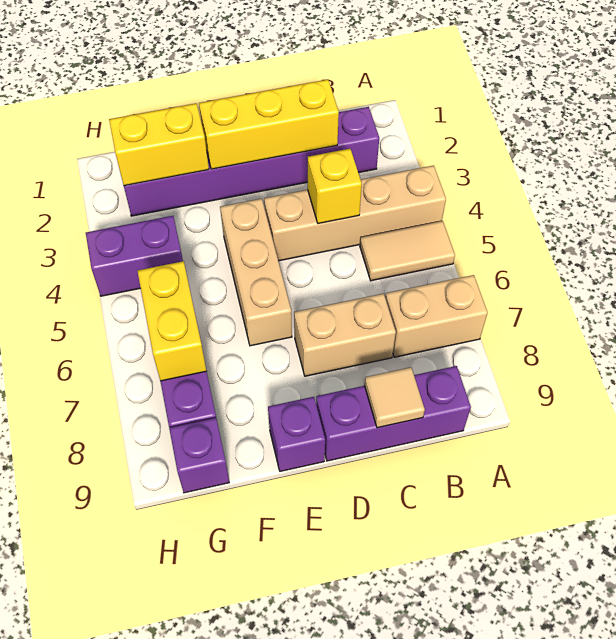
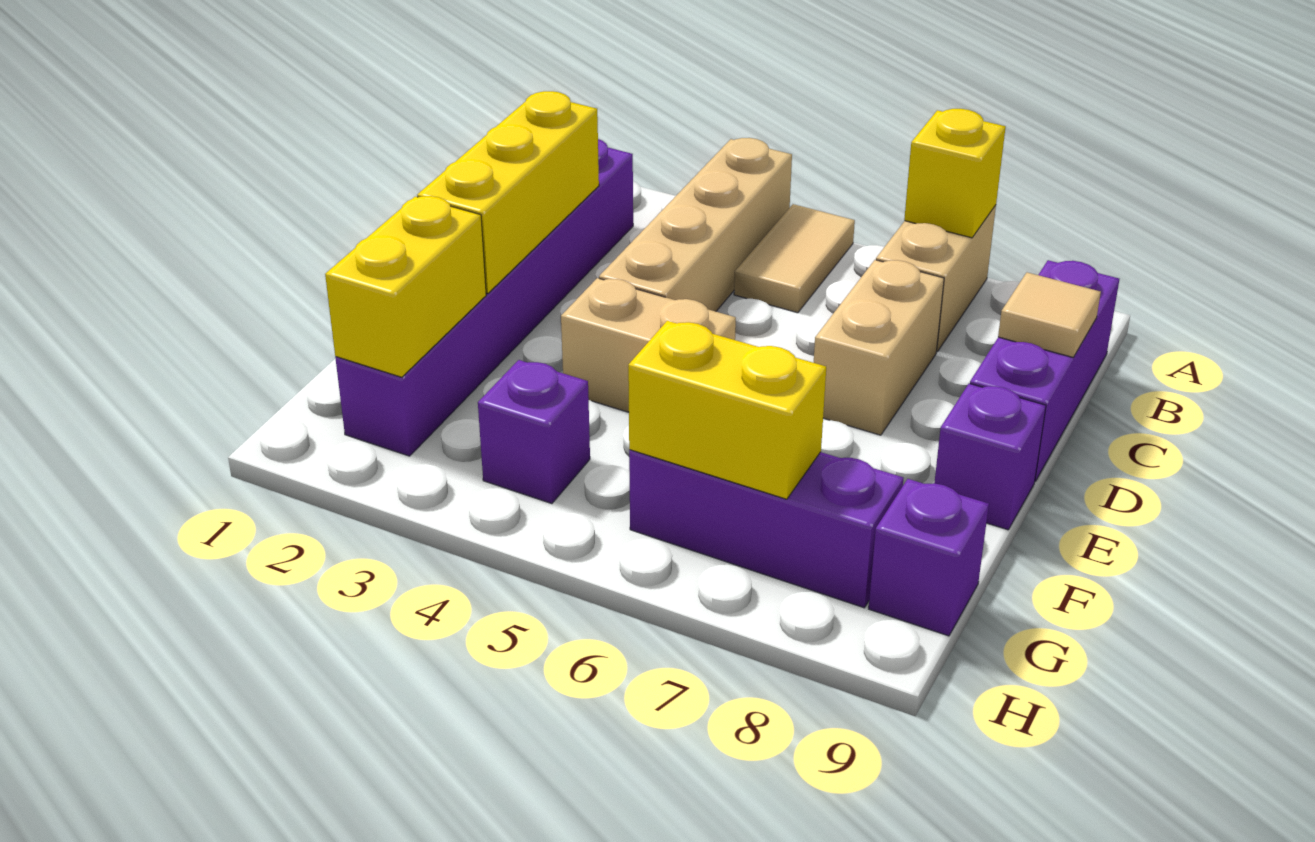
yellow brick C4 level 2 -> yellow brick A7 level 2
tan brick E4:E6 level 1 -> tan brick E4:E5 level 1
purple brick G4:H4 level 1 -> purple brick G4 level 1

